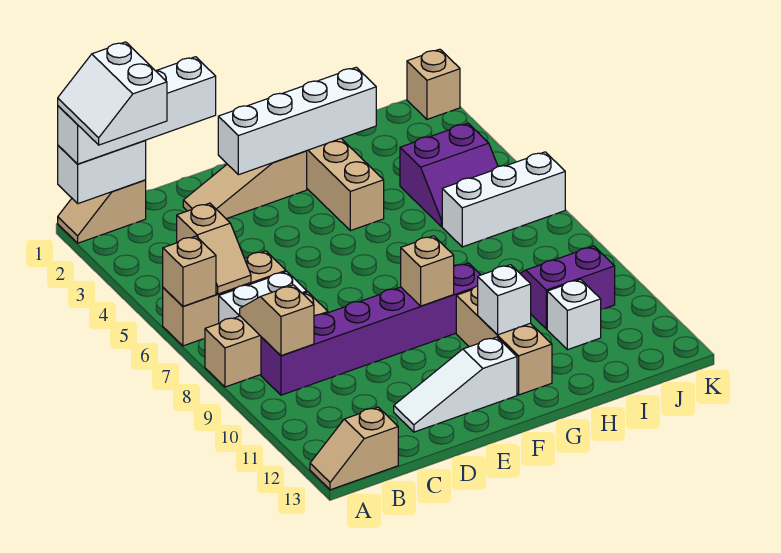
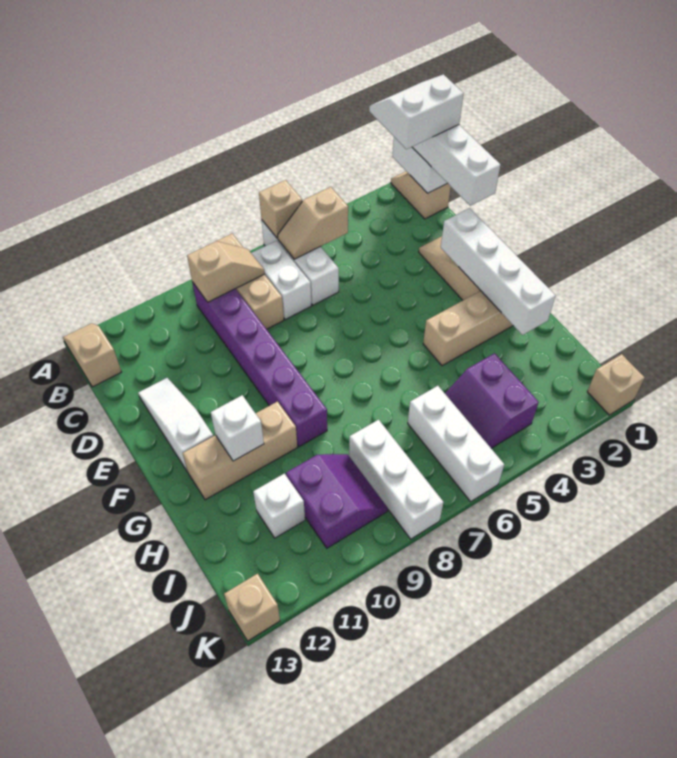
tan brick A6:C6 level 1 -> white brick A6:C6 level 1
tan brick F9 level 2 -> tan brick K13 level 1
none -> white brick I8:K8 level 1

